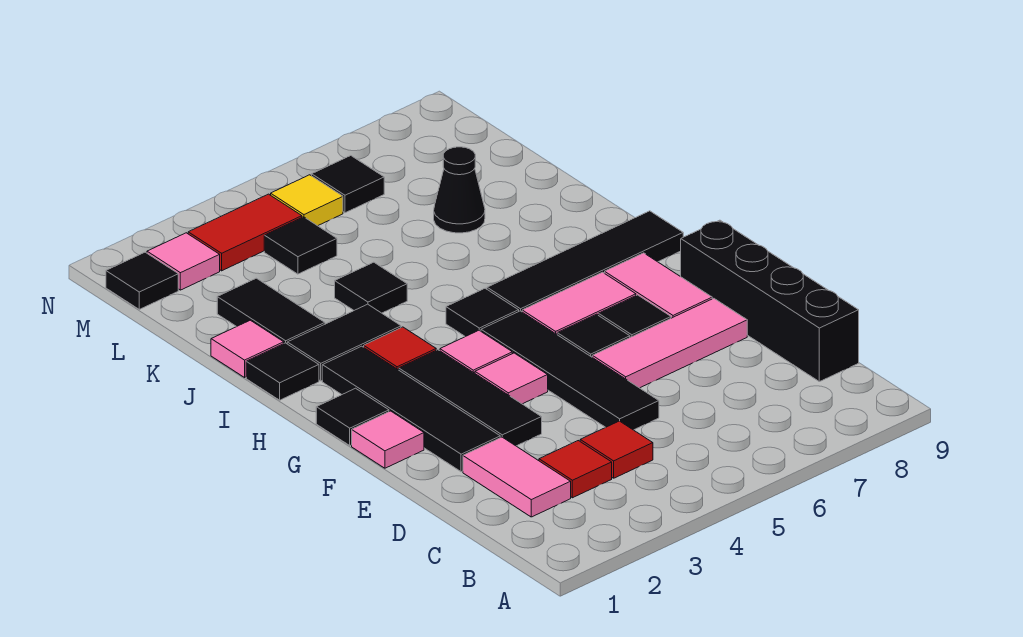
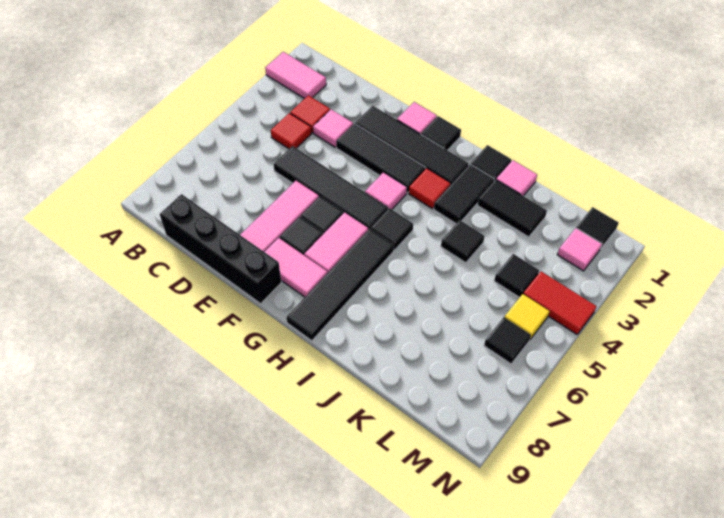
pink tile C2:D2 level 1 -> pink tile A2:B2 level 1
pink tile F4 level 1 -> pink tile D3 level 1
black cone K7 level 1 -> none
red tile M3:M4 level 1 -> red tile M4:N4 level 1

